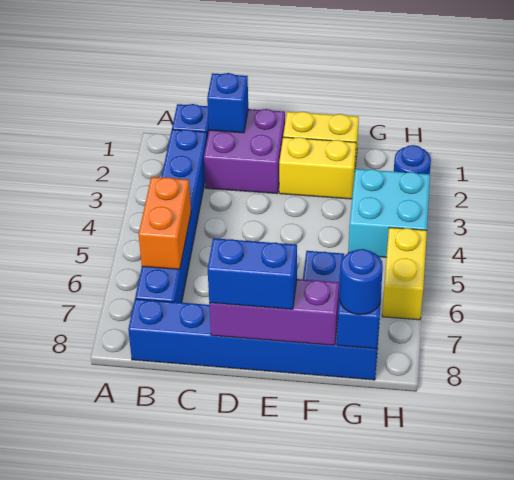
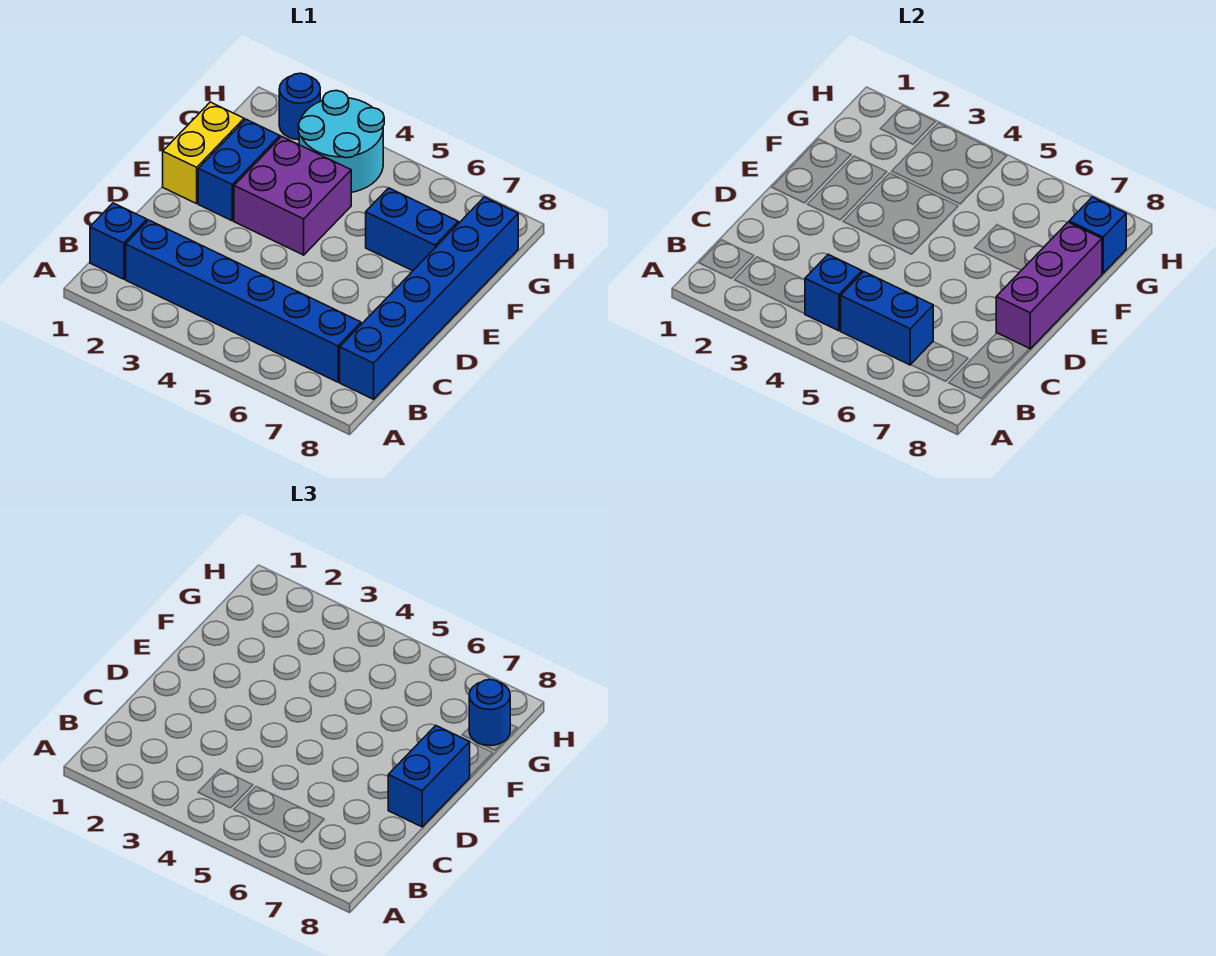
orange brick B5:B6 level 2 -> blue brick B5:B6 level 2
purple brick C1:D2 level 1 -> purple brick E3:F4 level 1
blue brick C1 level 2 -> blue brick B4 level 2
yellow brick E2:F2 level 1 -> blue brick E2:F2 level 1
cyan brick G3:H4 level 1 -> cyan round brick G3:H4 level 1
yellow brick H5:H6 level 1 -> none

